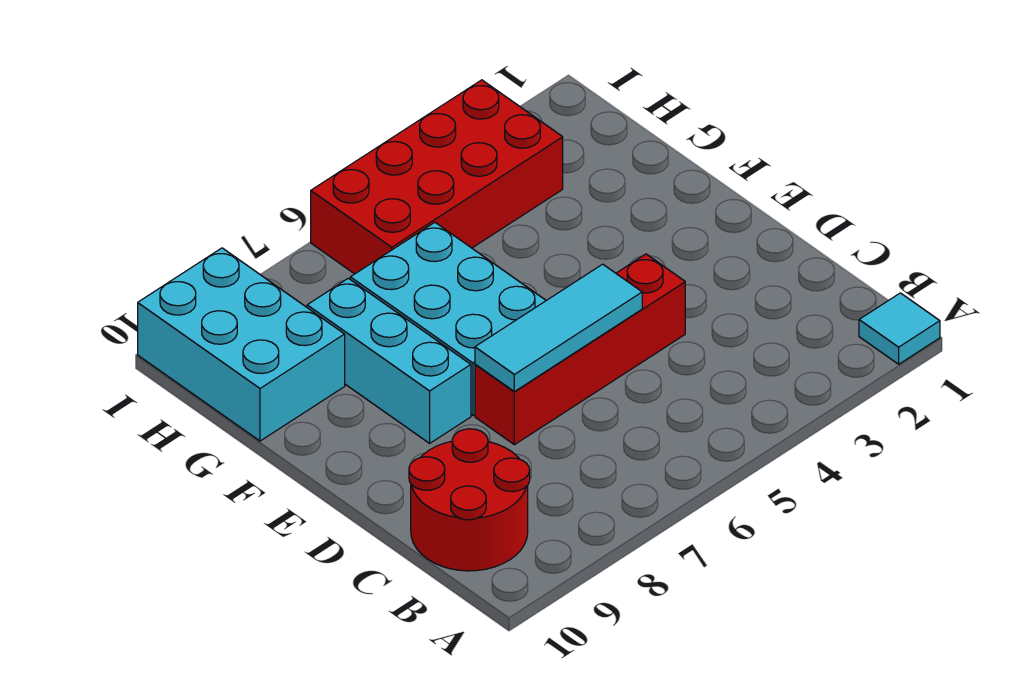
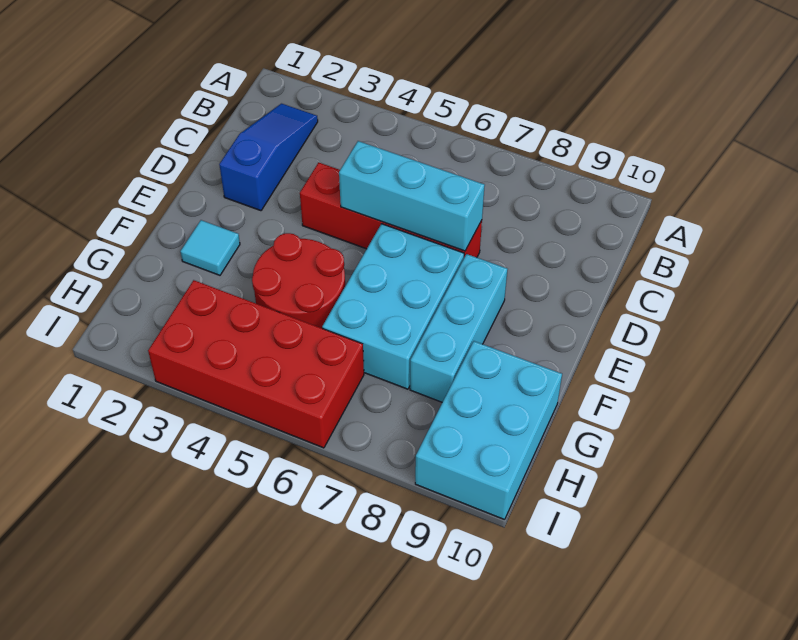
cyan tile A1 level 1 -> cyan tile F2 level 1
none -> blue slope B2:D2 level 1 top D
red round brick B9:C10 level 1 -> red round brick F4:G5 level 1
cyan tile D5:D7 level 2 -> cyan brick D5:D7 level 2

